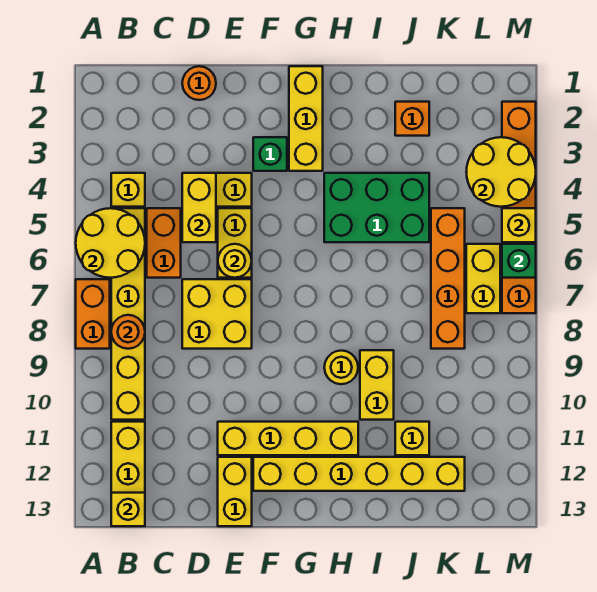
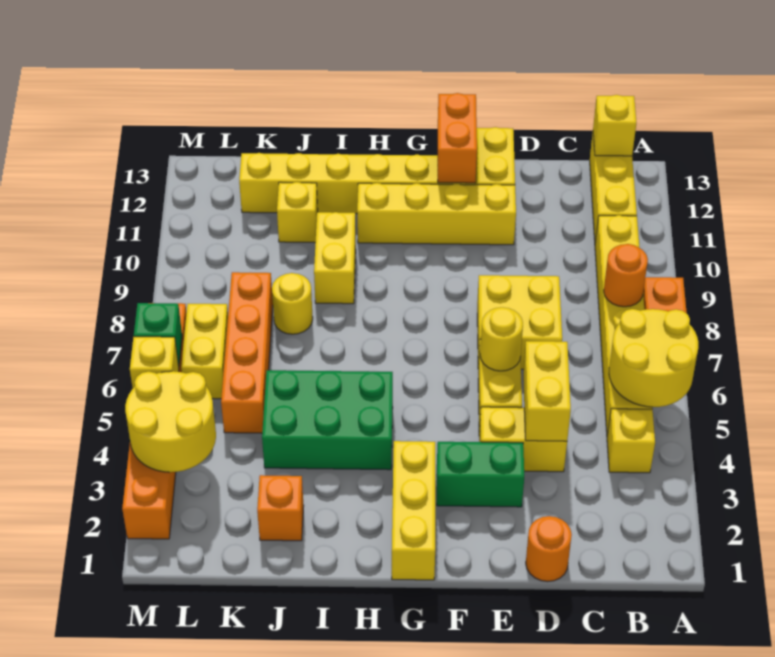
orange brick C5:C6 level 1 -> orange brick F12:F13 level 2
green brick F3 level 1 -> green brick E3:F3 level 1
yellow round brick H9 level 1 -> yellow round brick J8 level 1

